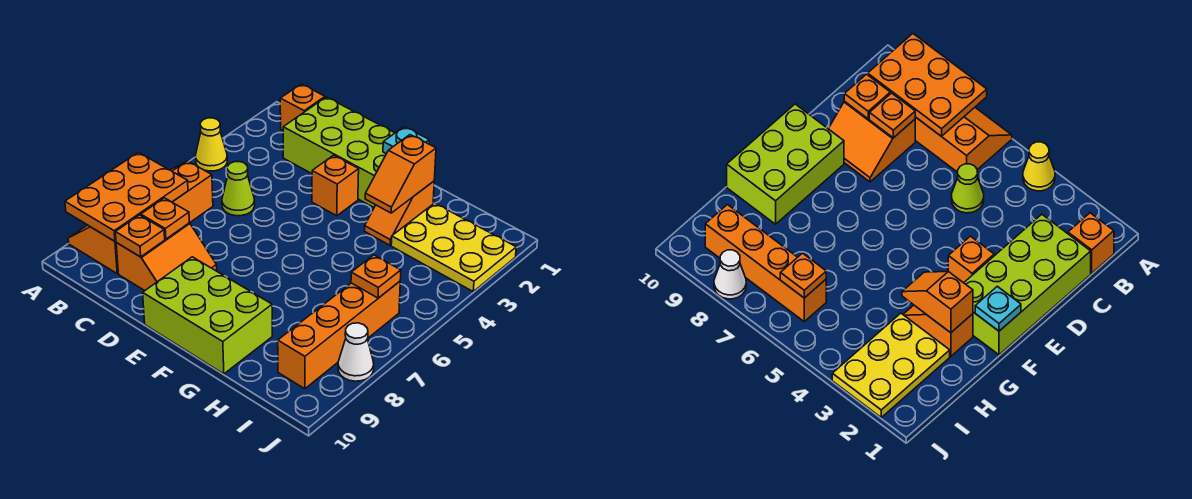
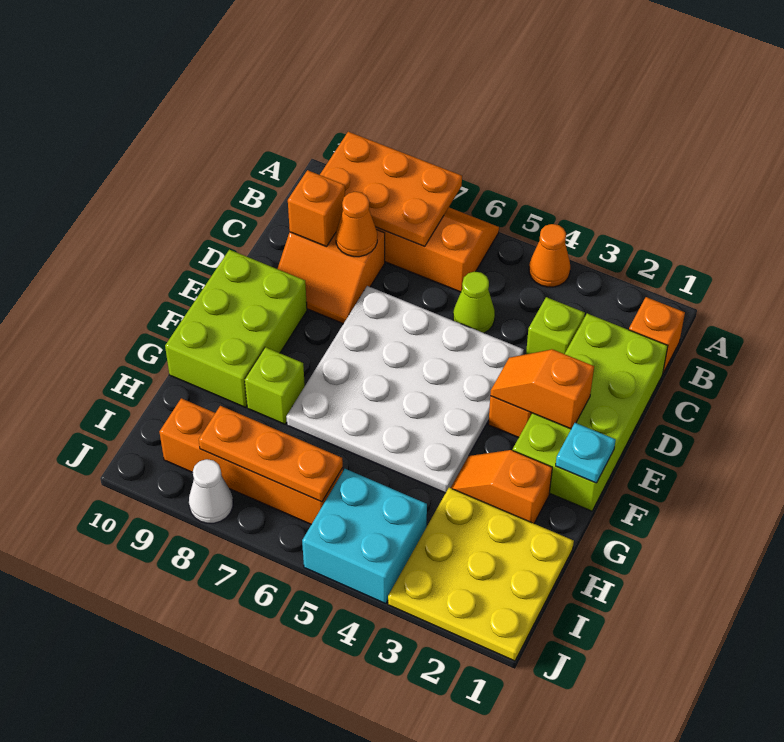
yellow cone A4 level 1 -> orange cone A4 level 1
none -> lime brick C3 level 1
orange plate C8 level 2 -> orange cone C8 level 2
orange plate C9 level 2 -> orange brick C9 level 2
none -> white plate D4:G7 level 1
orange slope G2:G3 level 2 top 2 -> orange slope E2:E3 level 2 top 2
none -> lime brick G8 level 1
yellow plate H2:J3 level 1 -> yellow plate H1:J3 level 1
none -> cyan brick I4:J5 level 1
orange plate I6 level 2 -> orange plate I6:I8 level 2

